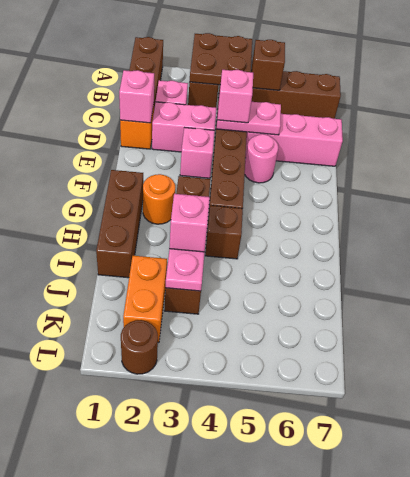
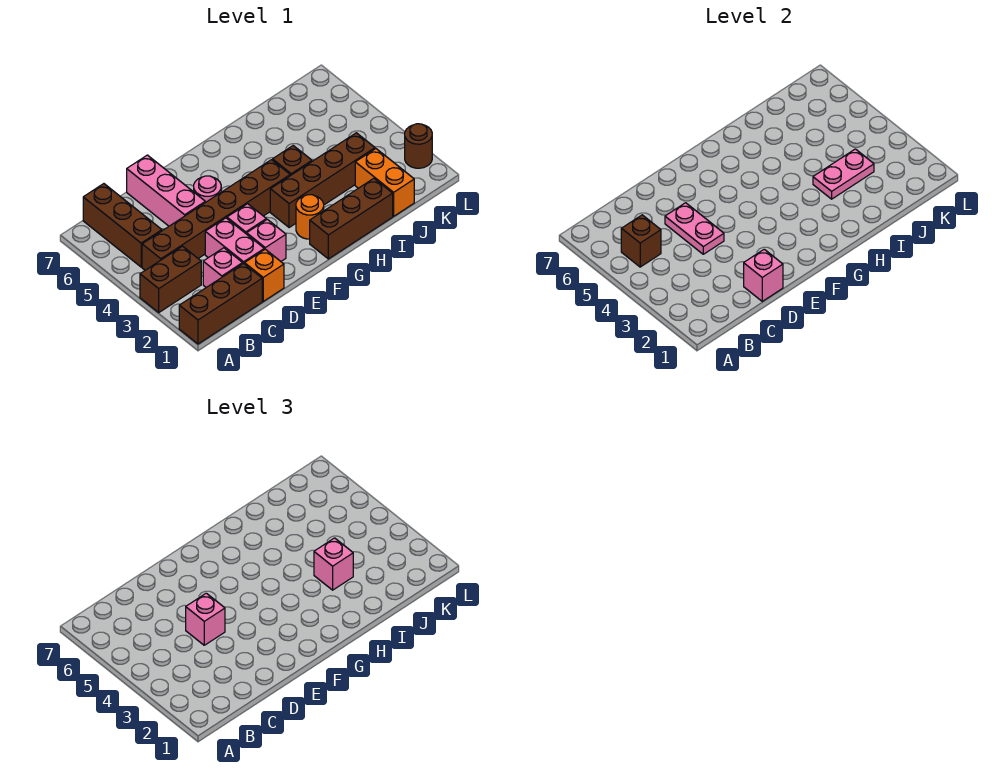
brown plate A3:B4 level 2 -> none
none -> pink brick E2 level 1
orange brick J2:K2 level 1 -> orange brick J1:J2 level 1

